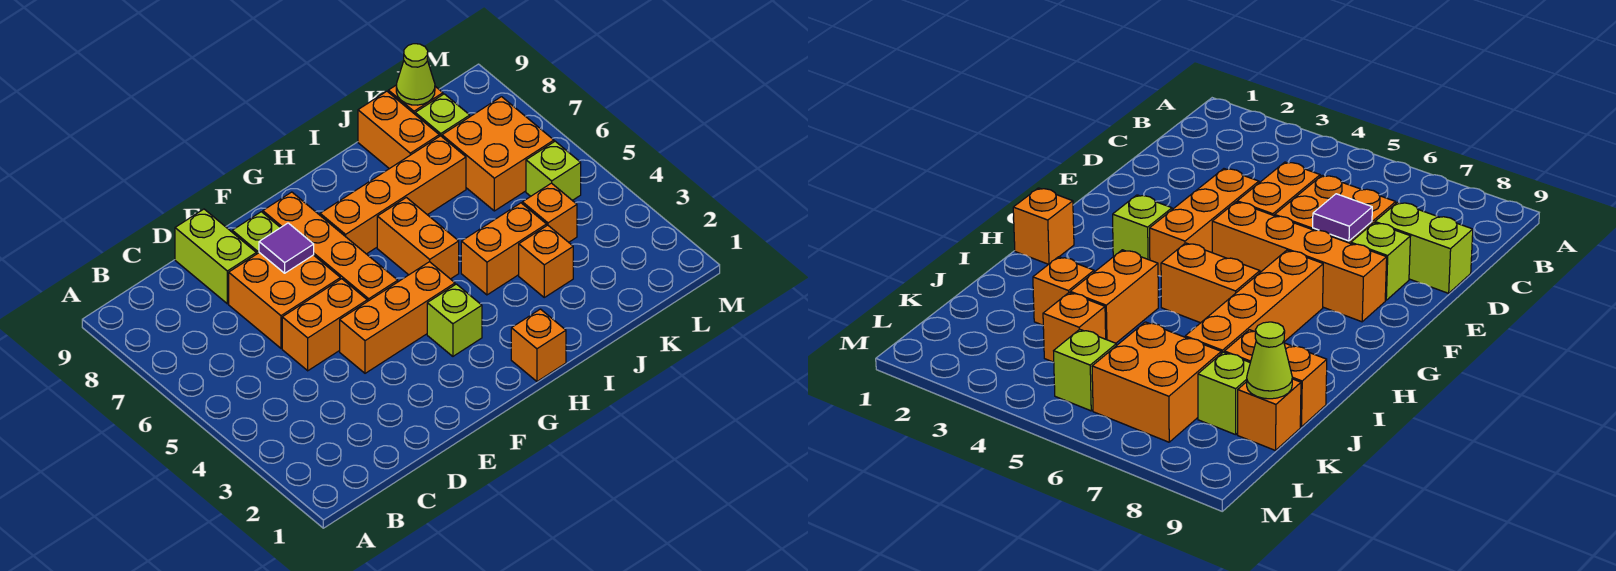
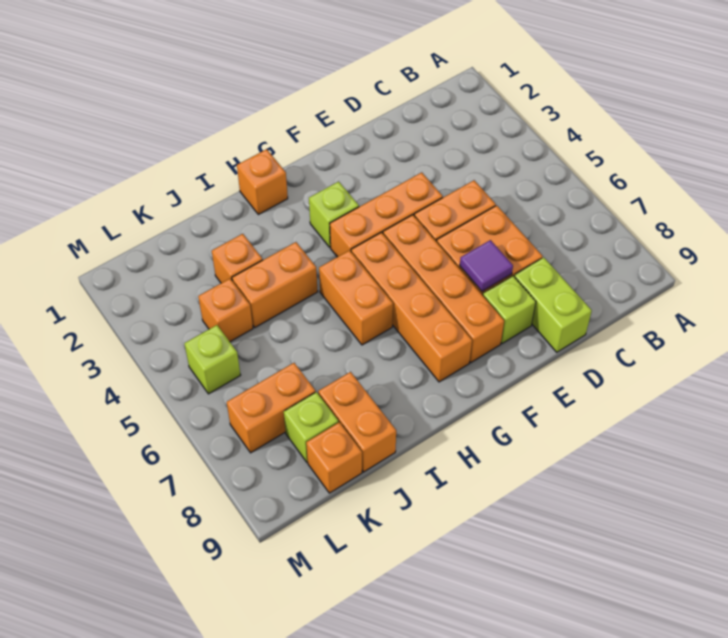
orange brick G7:J7 level 1 -> orange brick G5:G8 level 1
orange brick K6:L7 level 1 -> orange brick K7:L7 level 1
lime cone K9 level 2 -> none

